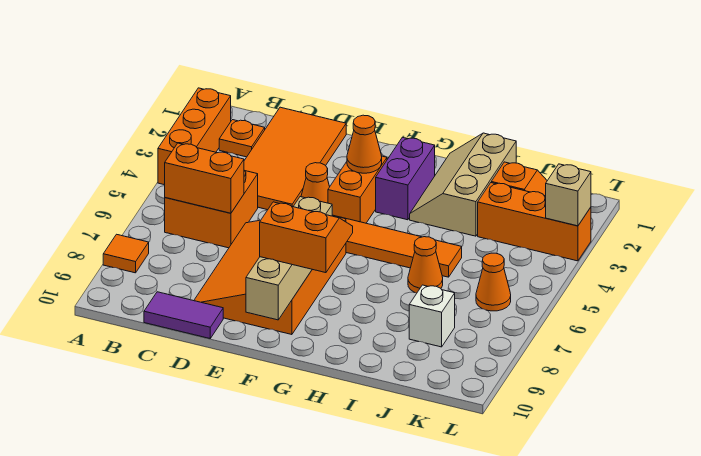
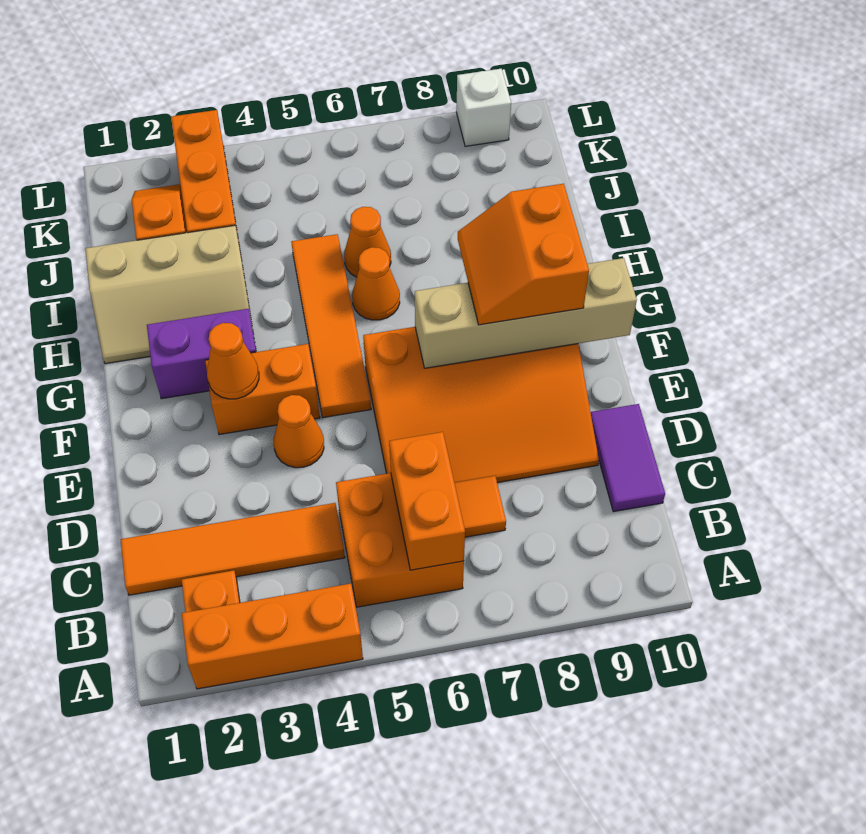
orange tile A8 level 1 -> orange tile C7 level 1
orange tile C1:D4 level 1 -> orange tile C1:C4 level 1
white brick J8 level 1 -> white brick L9 level 1
orange cone K6 level 1 -> orange cone H6 level 1
tan brick L3 level 2 -> none

